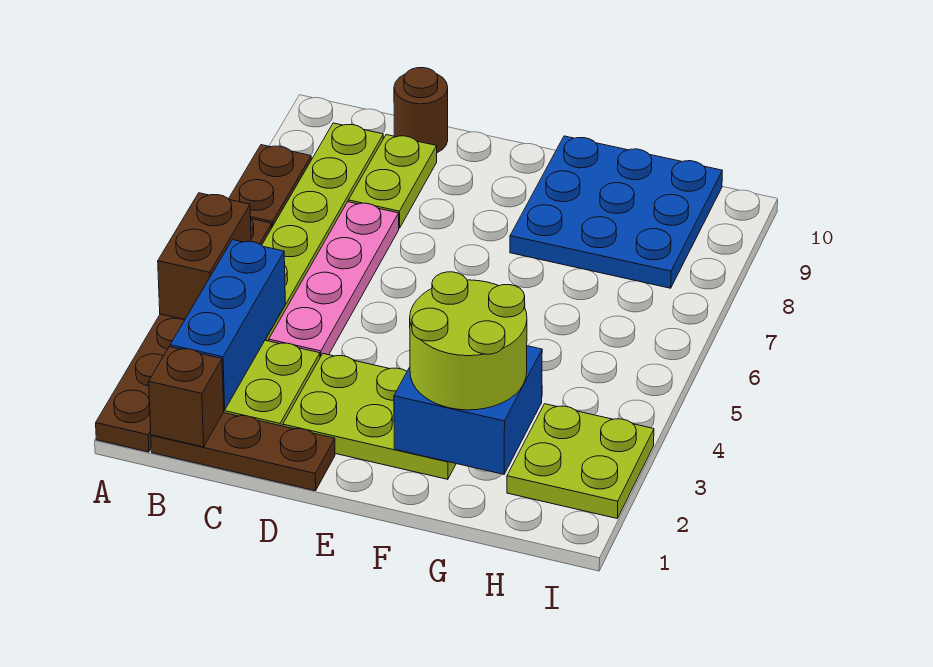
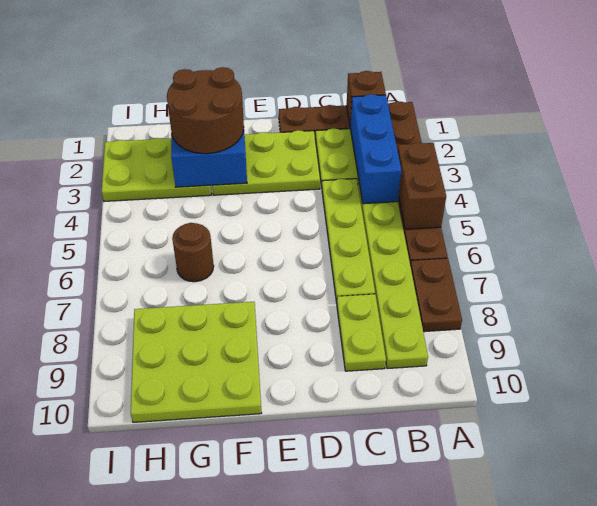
pink plate C4:C7 level 1 -> lime plate C4:C7 level 1
brown round brick C10 level 1 -> brown round brick G6 level 1
lime round brick F2:G3 level 3 -> brown round brick F2:G3 level 3
blue plate F8:H10 level 1 -> lime plate F8:H10 level 1
lime plate H2:I3 level 1 -> lime plate G2:I3 level 1

